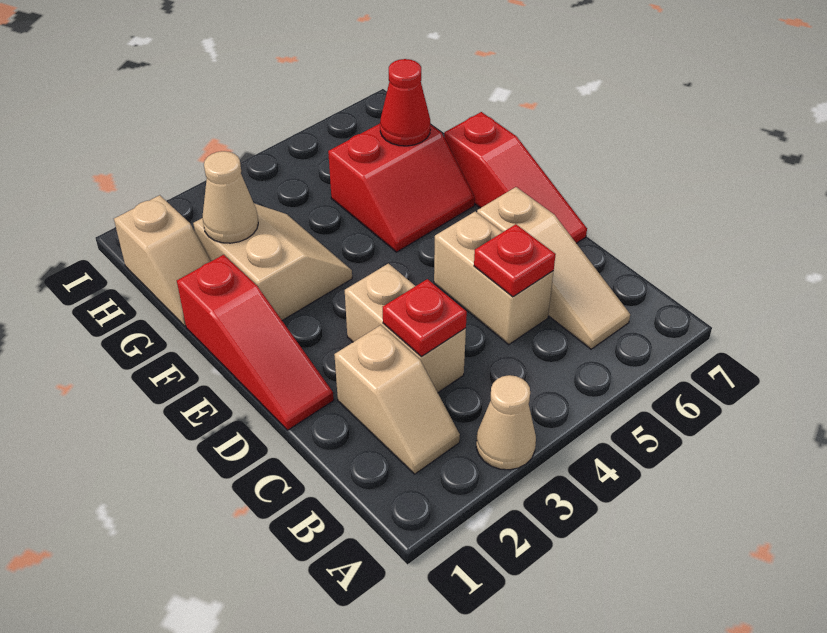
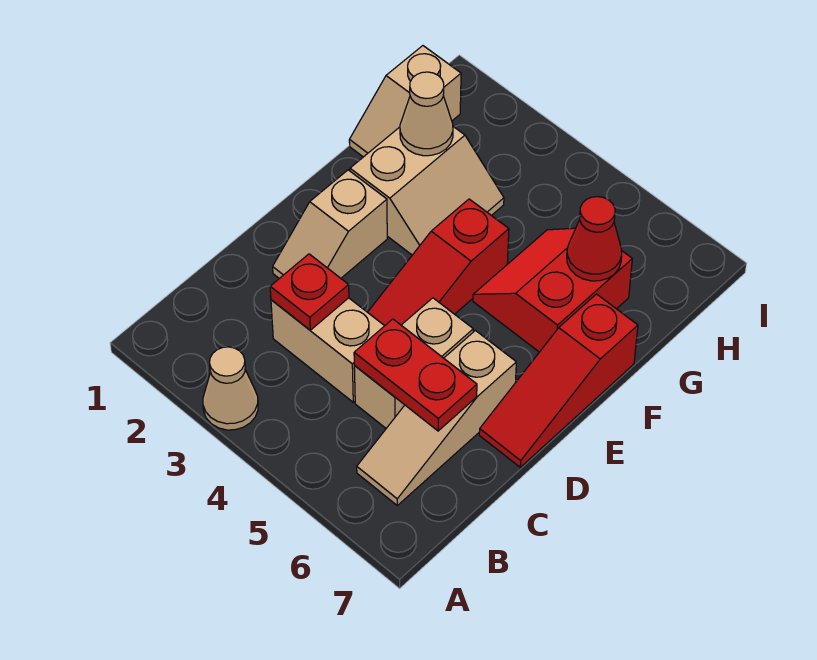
tan slope B2:C2 level 1 top C -> tan slope D2:E2 level 1 top E
tan brick C3:D3 level 1 -> tan brick C3:C4 level 1
red plate C5 level 2 -> red plate C5:C6 level 2
red slope D1:F1 level 1 top F -> red slope D4:F4 level 1 top F
red slope F5:G6 level 1 top G -> red slope F5:G6 level 1 top 6

